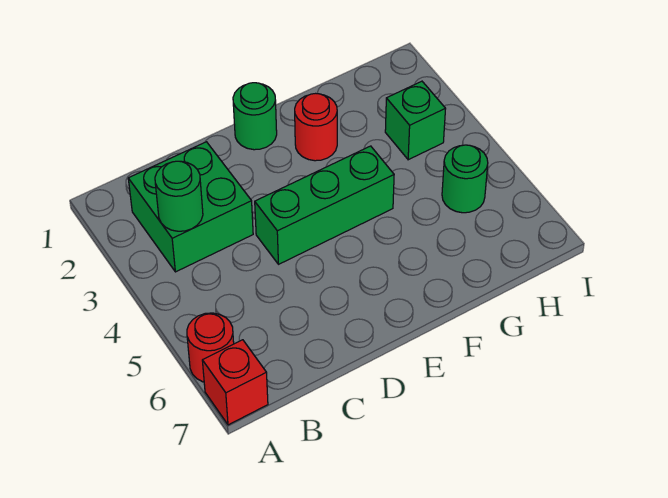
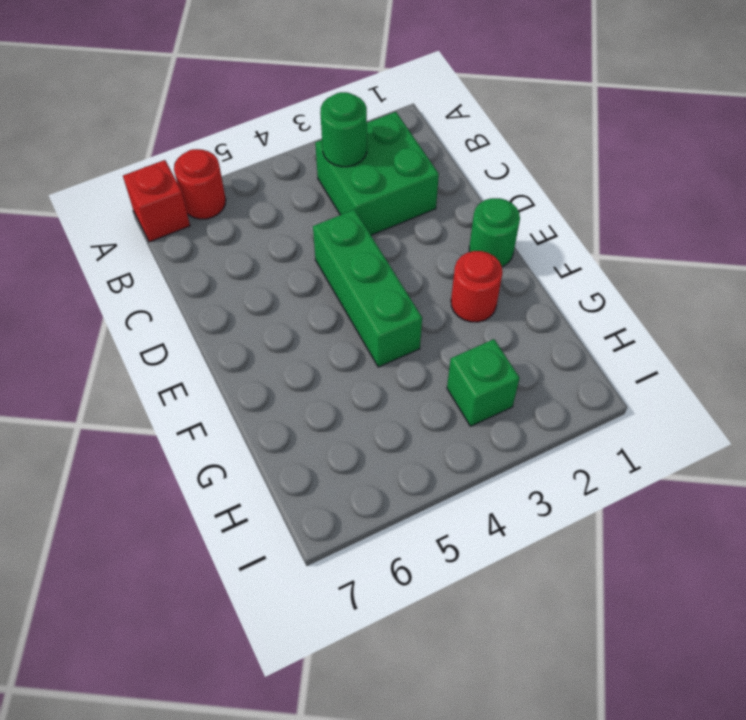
green round brick H5 level 1 -> none

